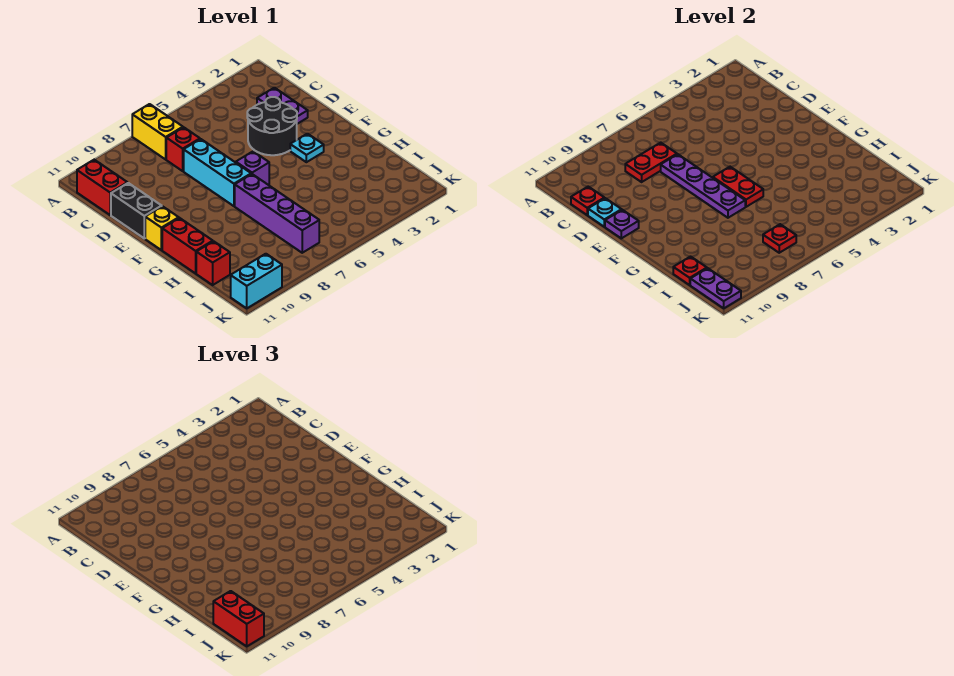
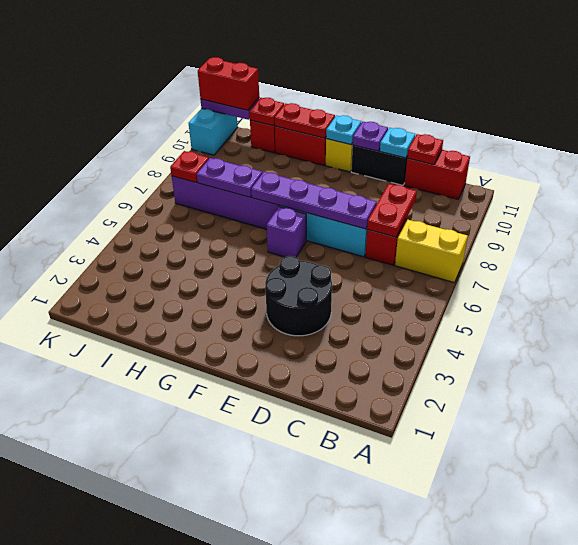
purple plate C2:D2 level 1 -> purple plate H7:I7 level 2
cyan plate F3 level 1 -> cyan plate F11 level 2
red plate F6:G6 level 2 -> red plate G11:H11 level 2

